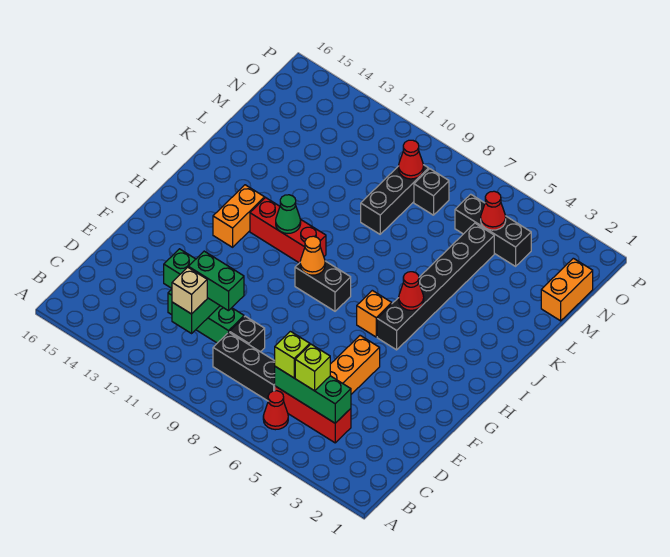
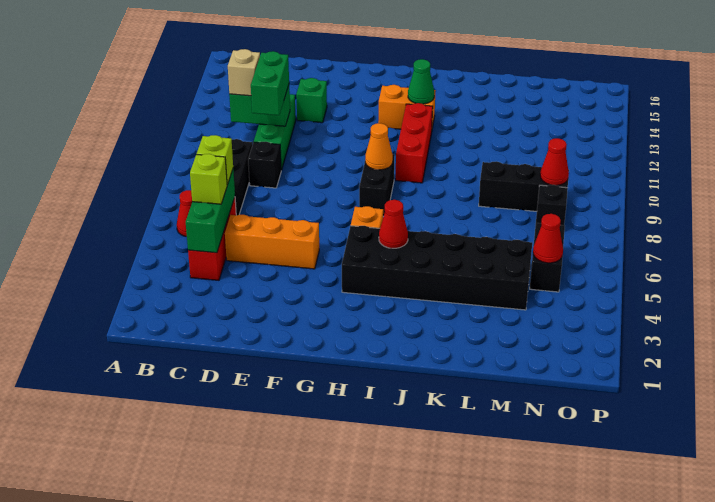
black brick H5:M5 level 1 -> black brick H4:M5 level 1
green cone I11 level 2 -> green cone I13 level 2
orange brick M1:N1 level 1 -> none
black brick N4:N6 level 1 -> black brick N5:N6 level 1

